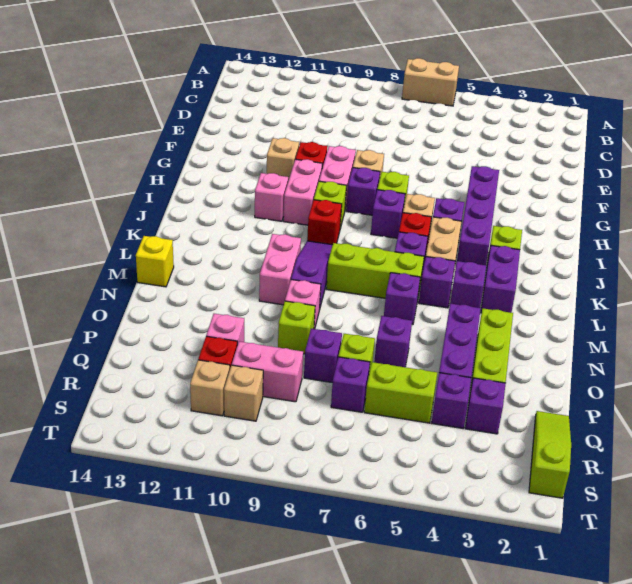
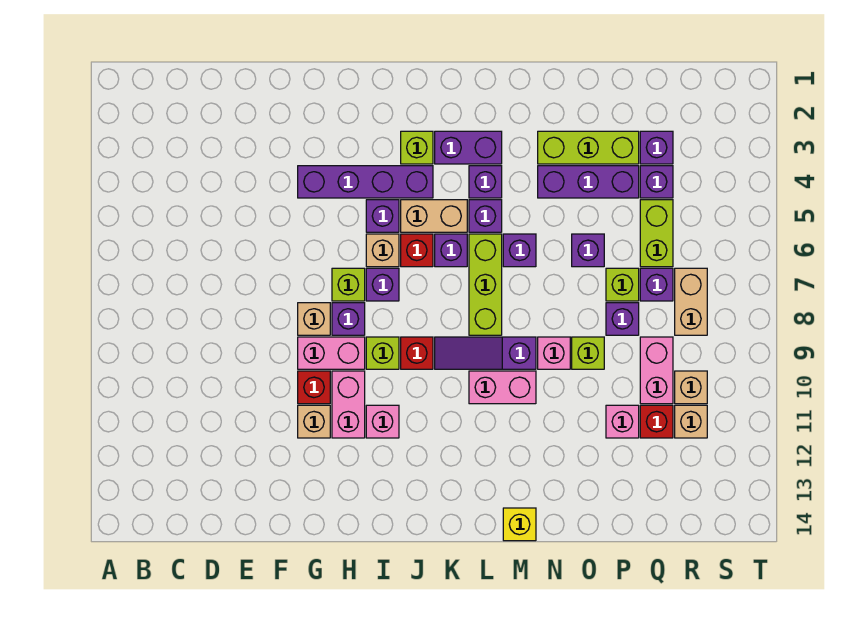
tan brick A6:A7 level 1 -> tan brick R7:R8 level 1
pink brick H10:I10 level 1 -> pink brick H10:H11 level 1
lime slope Q1:S1 level 1 top S -> none

